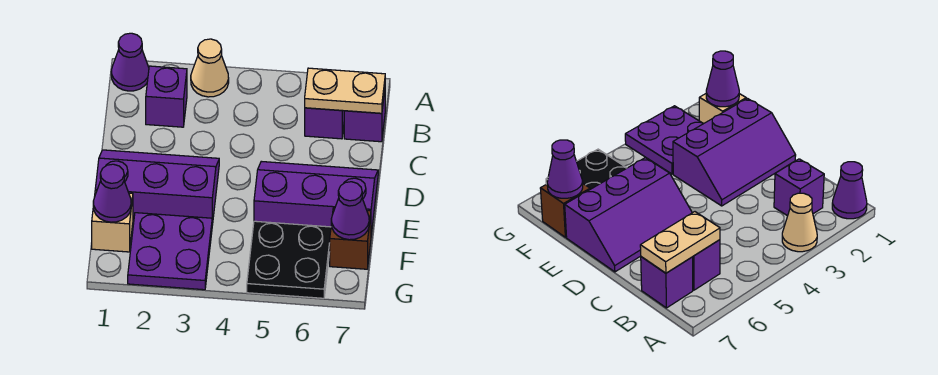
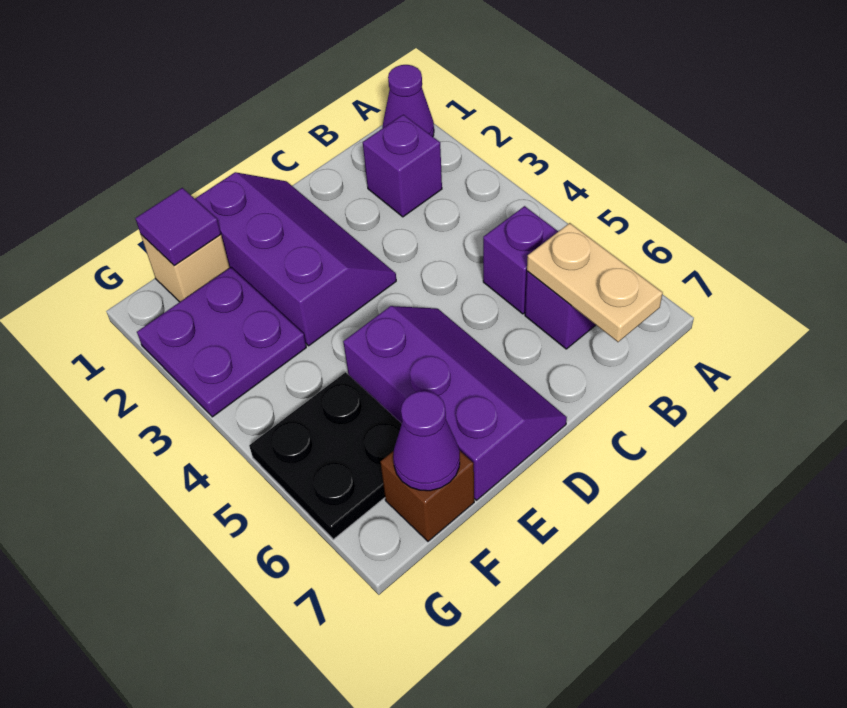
tan cone A3 level 1 -> none
purple brick B7 level 1 -> purple brick B5 level 1
purple cone F1 level 2 -> purple tile F1 level 2

